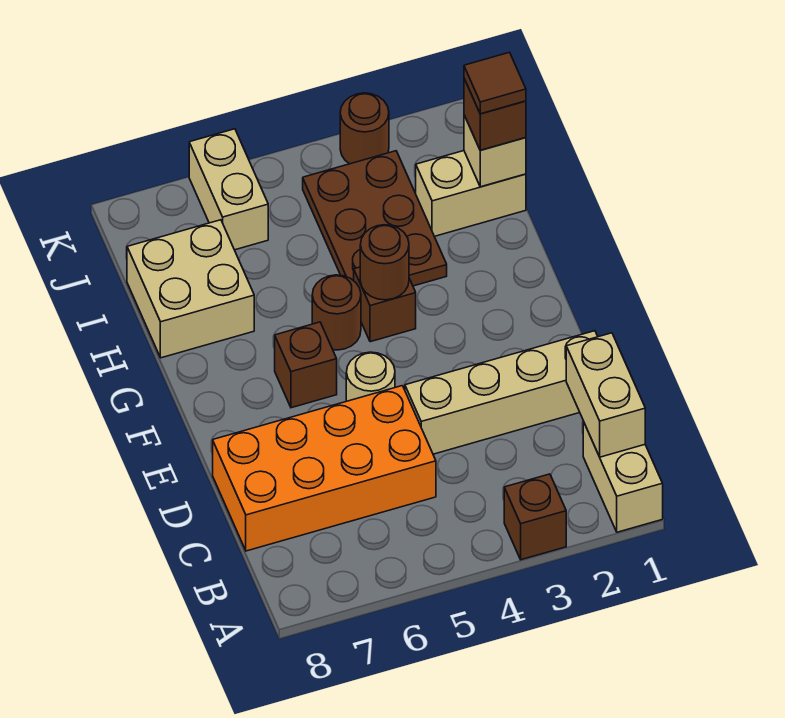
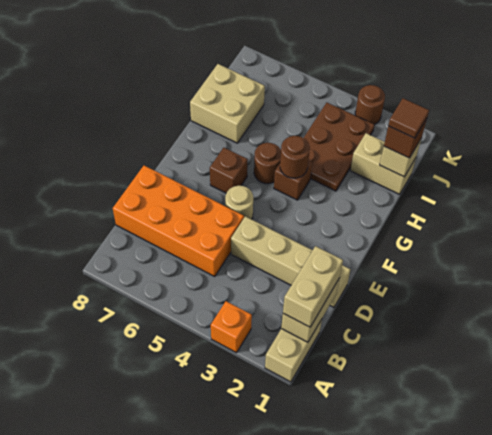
brown brick A3 level 1 -> orange brick A3 level 1
tan brick J6:K6 level 1 -> tan brick B1:C1 level 3

